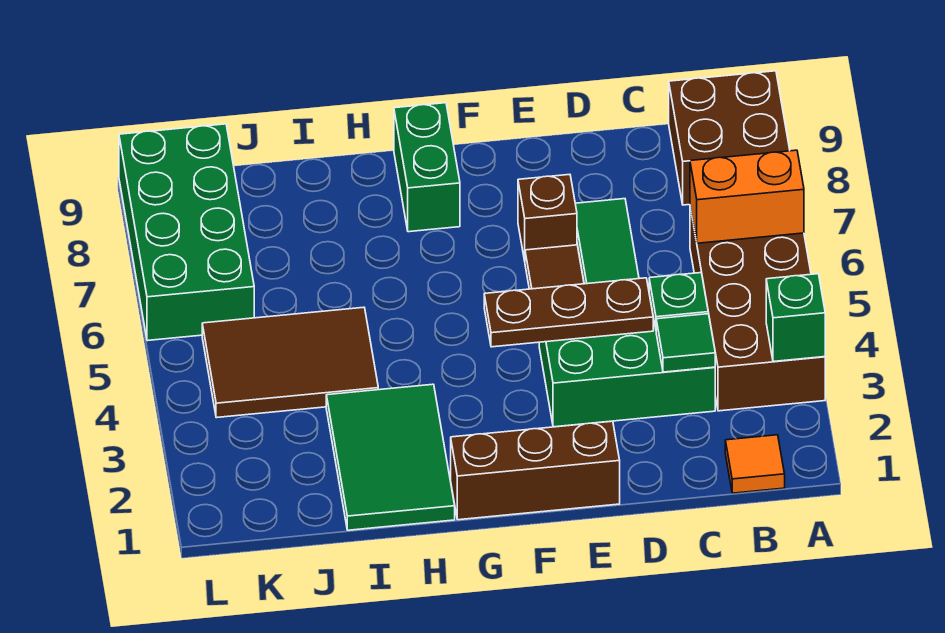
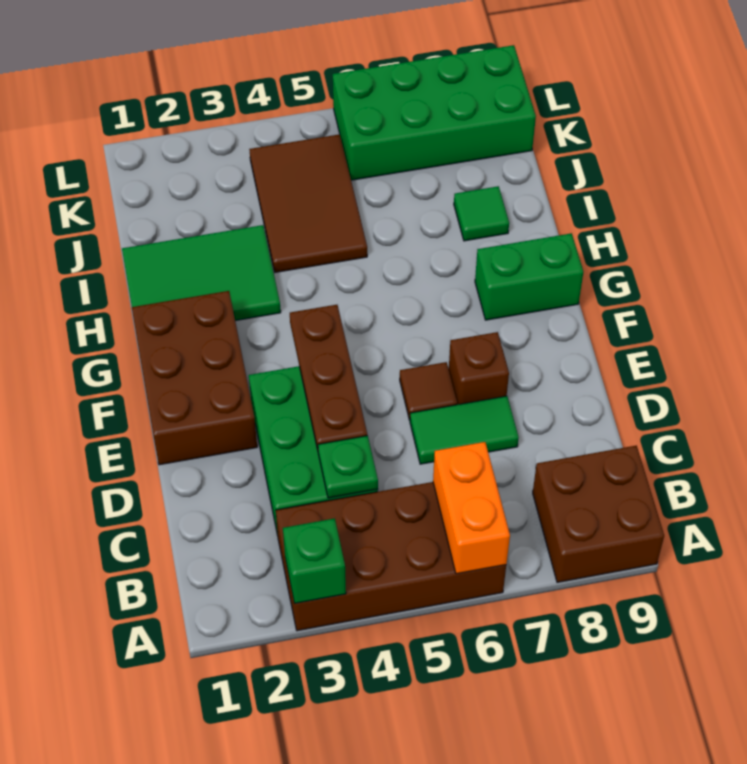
orange tile B1 level 1 -> none
green tile C3 level 2 -> green tile I8 level 1
brown brick E1:G1 level 1 -> brown brick E1:G2 level 1

